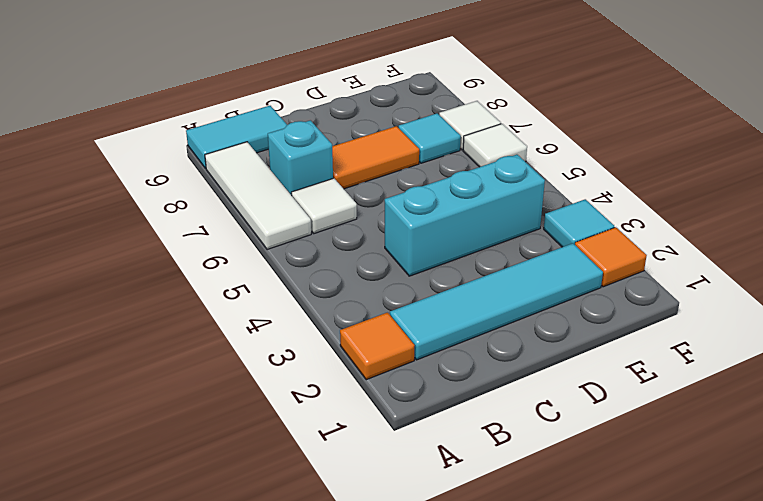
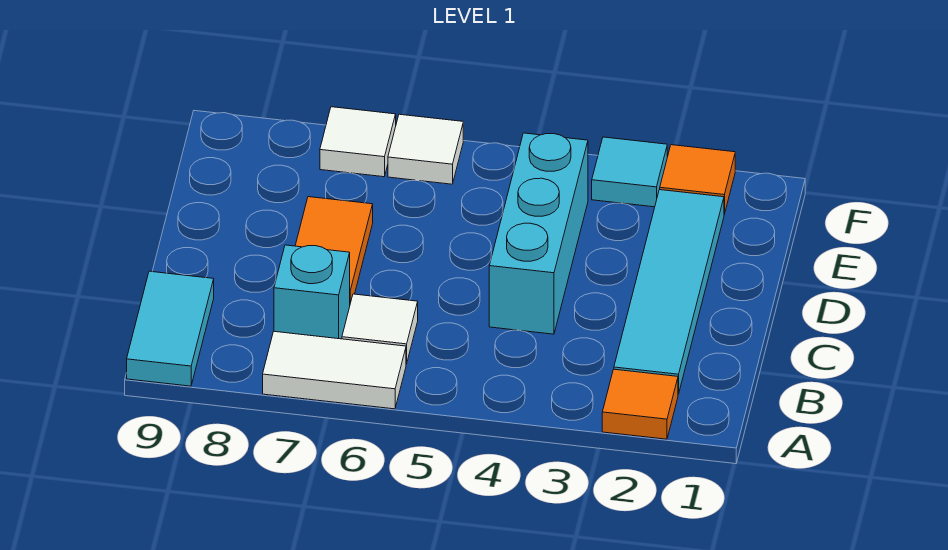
white tile A6:A8 level 1 -> white tile A6:A7 level 1
cyan tile E7 level 1 -> none

